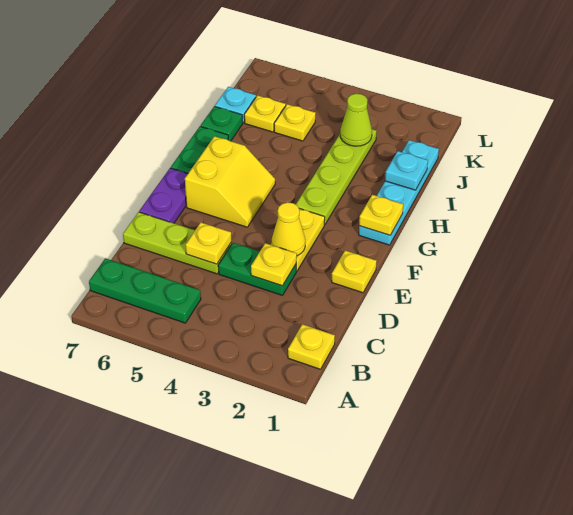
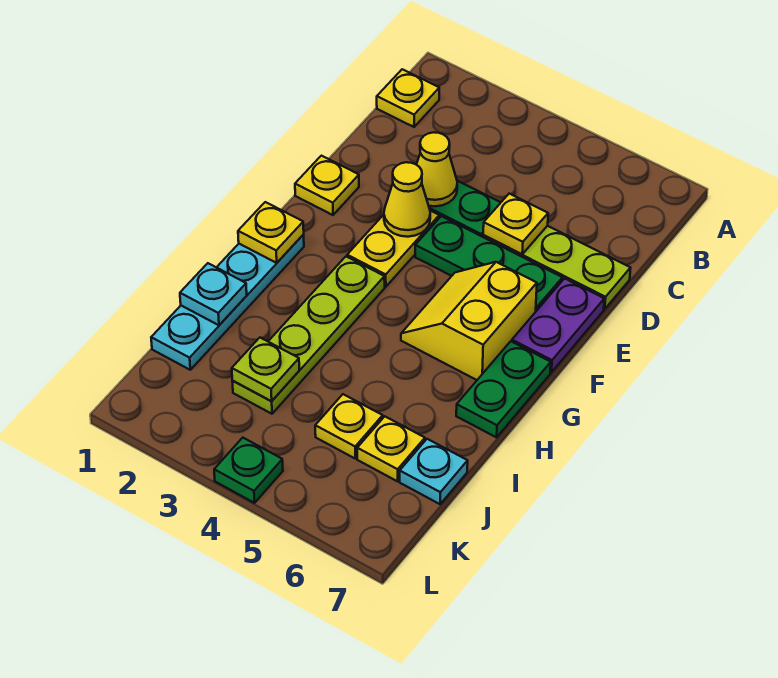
green plate B5:B7 level 1 -> green plate E4:E6 level 1
yellow plate D3 level 2 -> yellow cone D3 level 2
green plate I7 level 1 -> green plate L4 level 1
lime cone J3 level 2 -> lime plate J3 level 2

